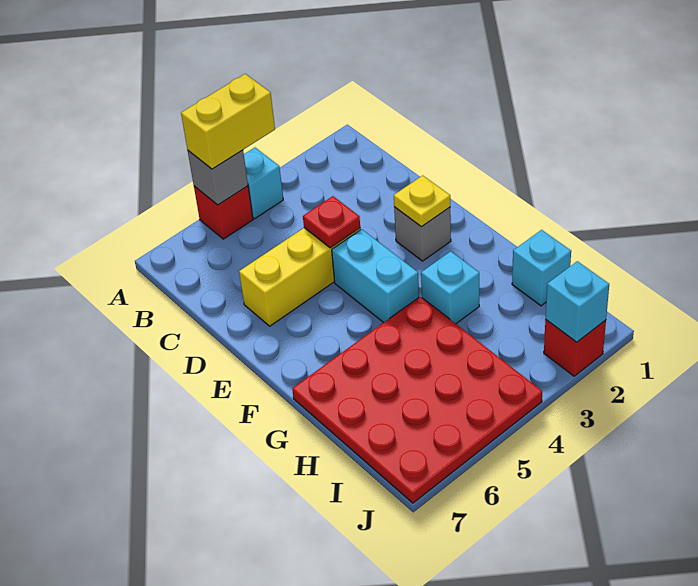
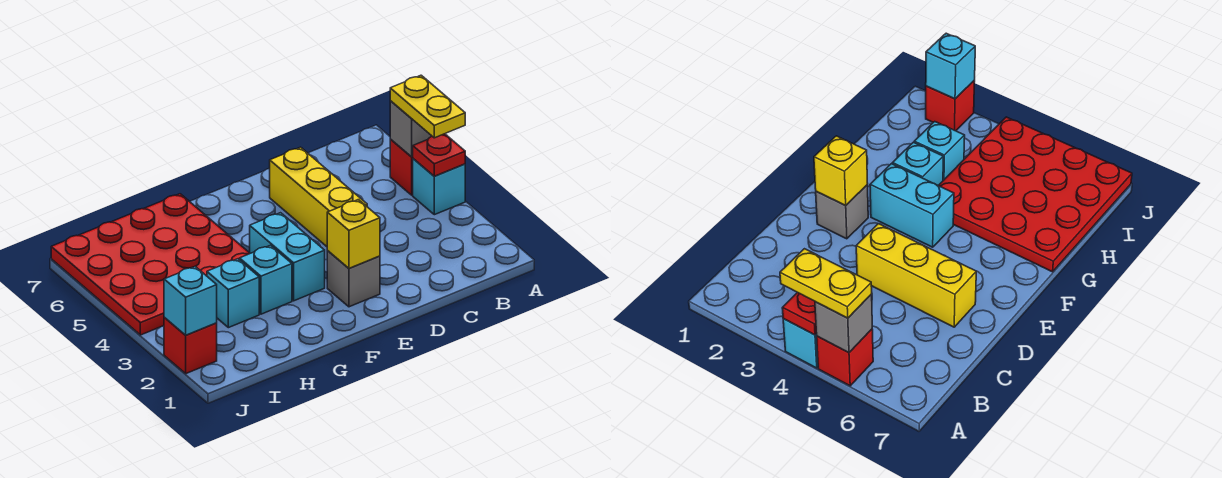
yellow brick A4:A5 level 3 -> yellow plate A4:A5 level 3
red plate D4 level 2 -> red plate A4 level 2
yellow plate E2 level 2 -> yellow brick E2 level 2
cyan brick E4:F4 level 1 -> cyan brick F3:F4 level 1
cyan brick H1 level 1 -> cyan brick H3 level 1

